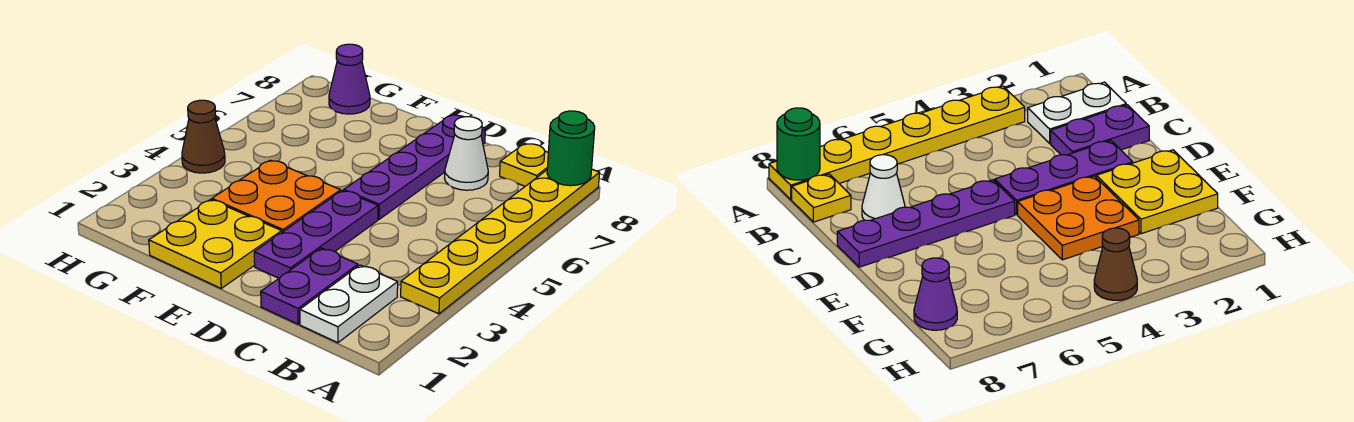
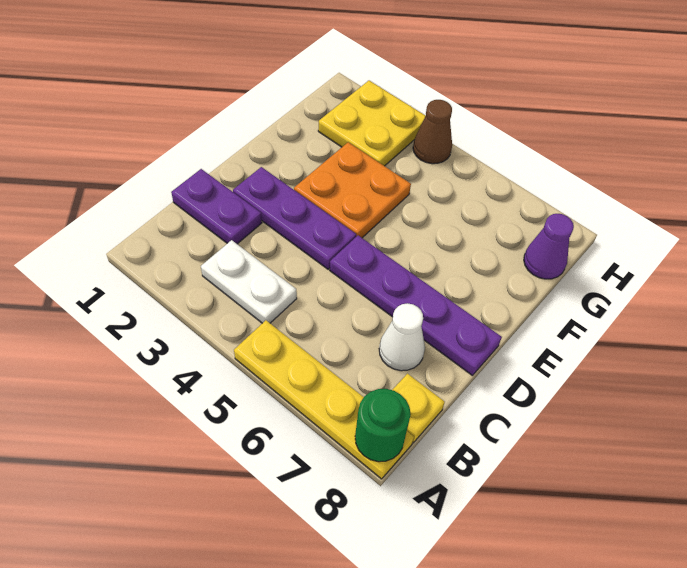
yellow plate A3:A8 level 1 -> yellow plate A5:A8 level 1
white plate B1:B2 level 1 -> white plate B3:B4 level 1
yellow plate E1:F2 level 1 -> yellow plate G2:H3 level 1

